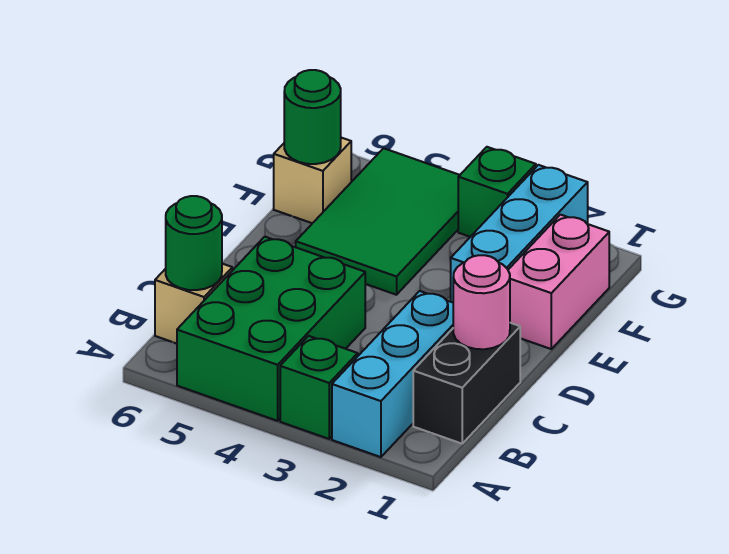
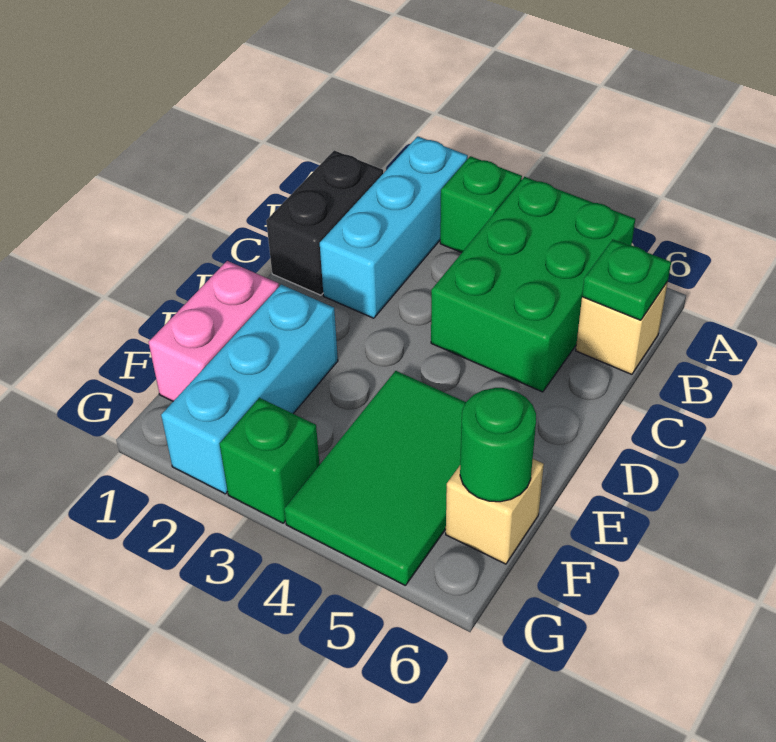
green round brick B6 level 2 -> green plate B6 level 2
pink round brick C1 level 2 -> none

